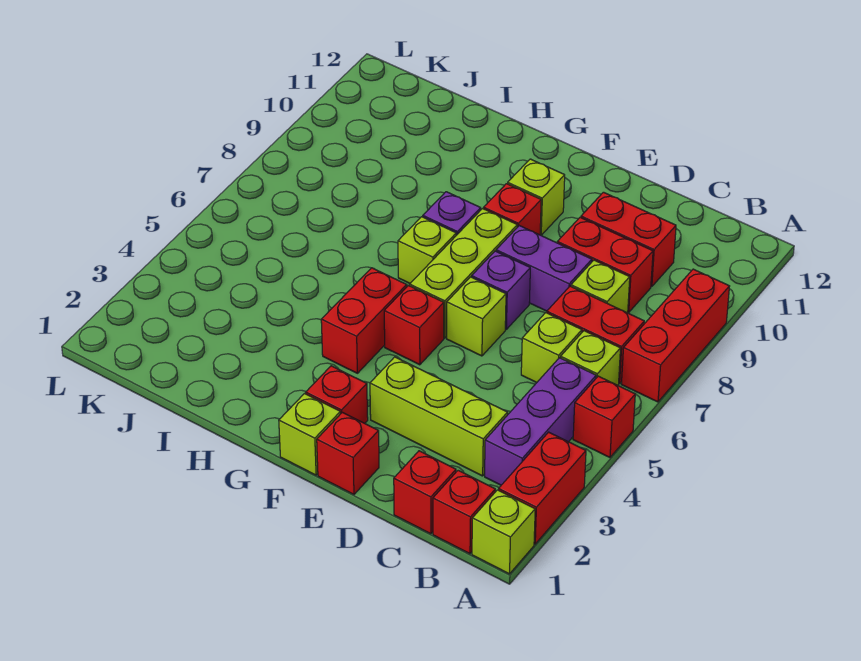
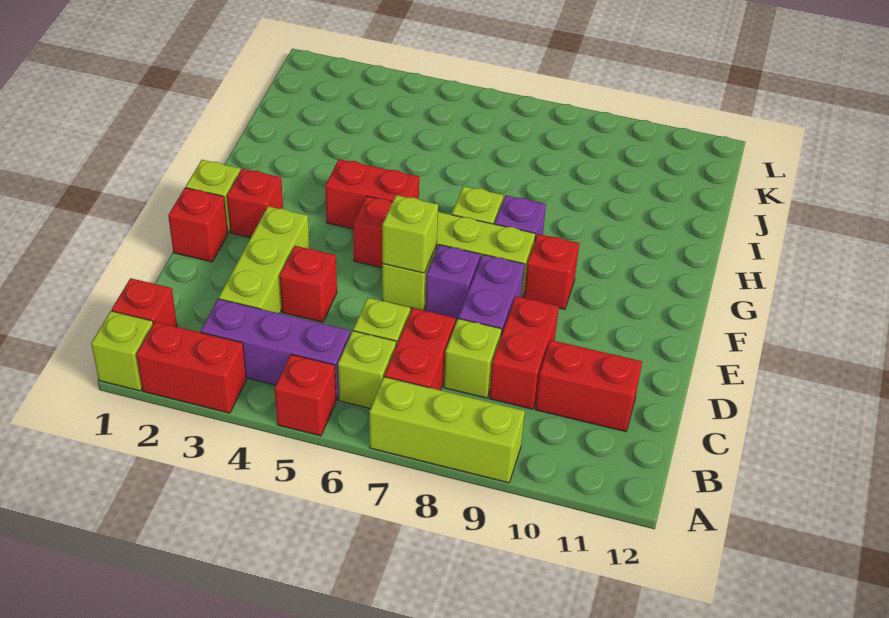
red brick A7:A9 level 1 -> lime brick A7:A9 level 1
red brick C1 level 1 -> red brick D4 level 1
red brick C10:D10 level 1 -> red brick C10:C11 level 1
lime brick F10 level 1 -> lime brick E6 level 2

